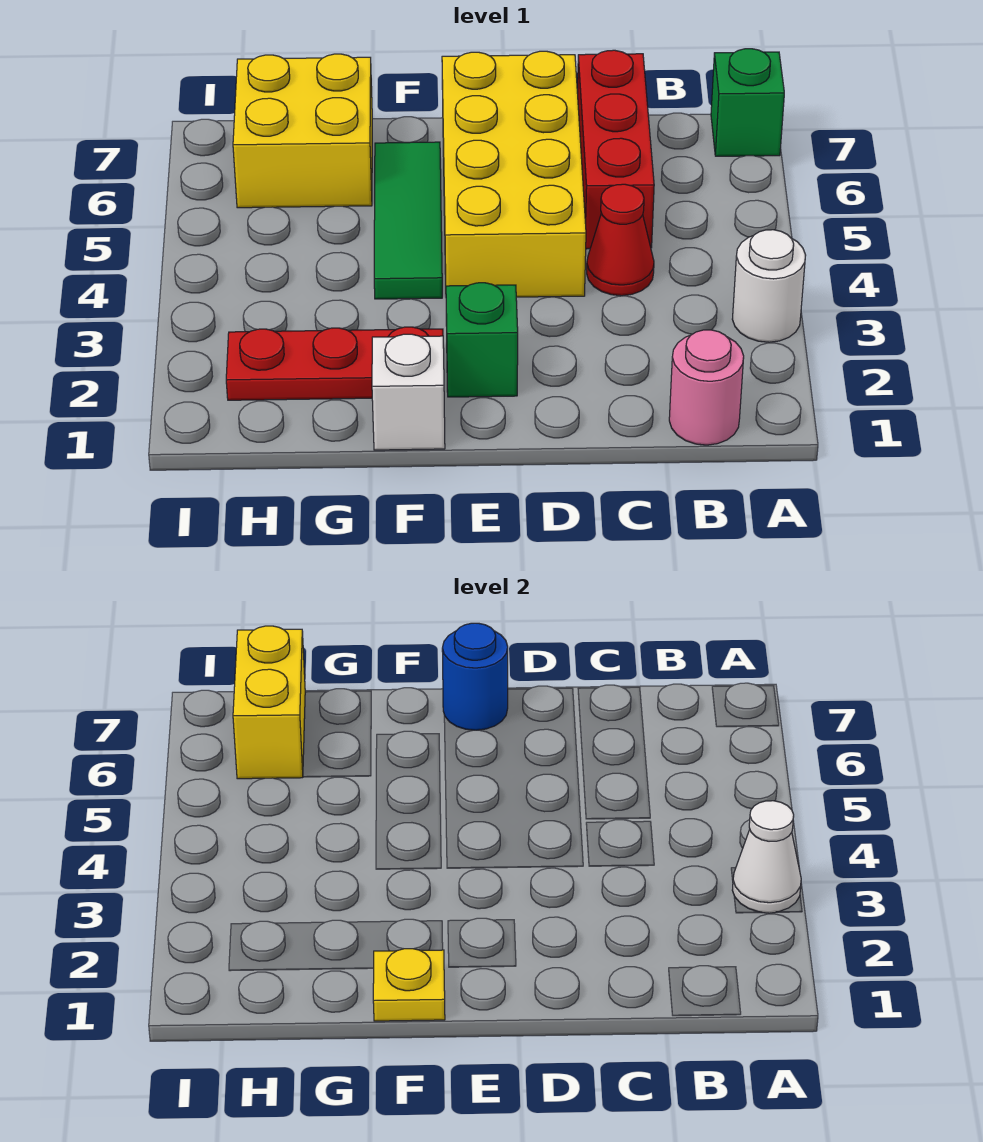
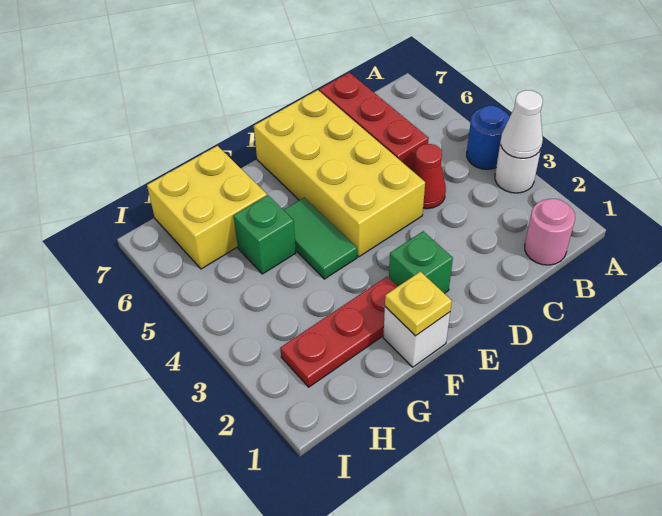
green brick A7 level 1 -> green brick G5 level 1
blue round brick E7 level 2 -> blue round brick A4 level 1
green tile F4:F6 level 1 -> green tile F4:F5 level 1
yellow brick H6:H7 level 2 -> none

